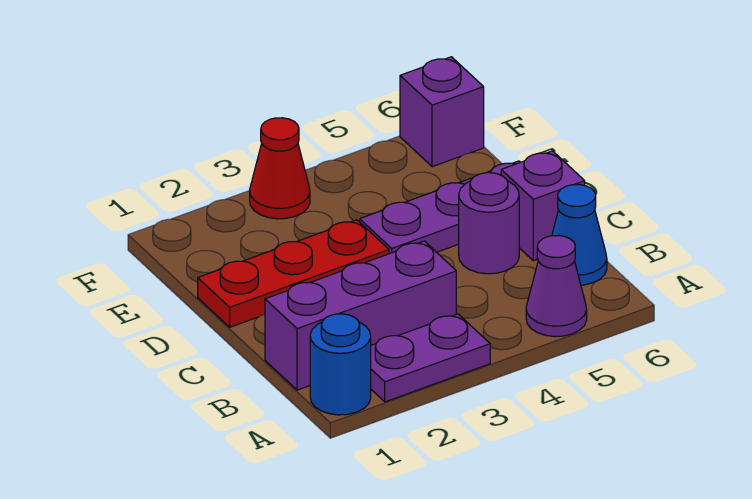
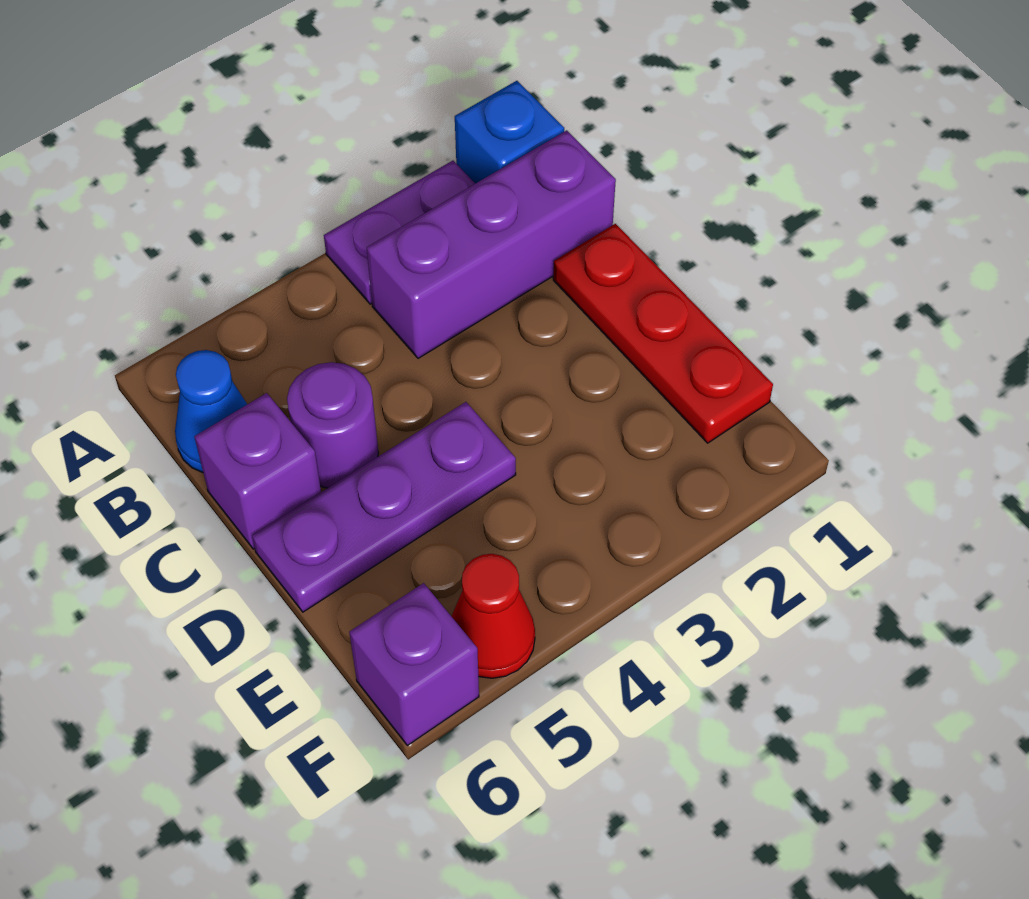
blue round brick A1 level 1 -> blue brick A1 level 1
purple cone A5 level 1 -> none
red plate D1:D3 level 1 -> red plate C1:E1 level 1
red cone F3 level 1 -> red cone F5 level 1

